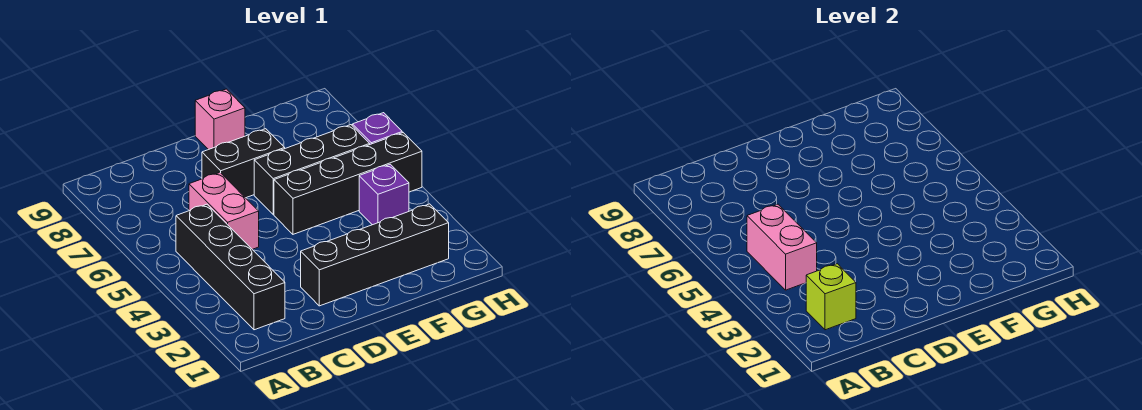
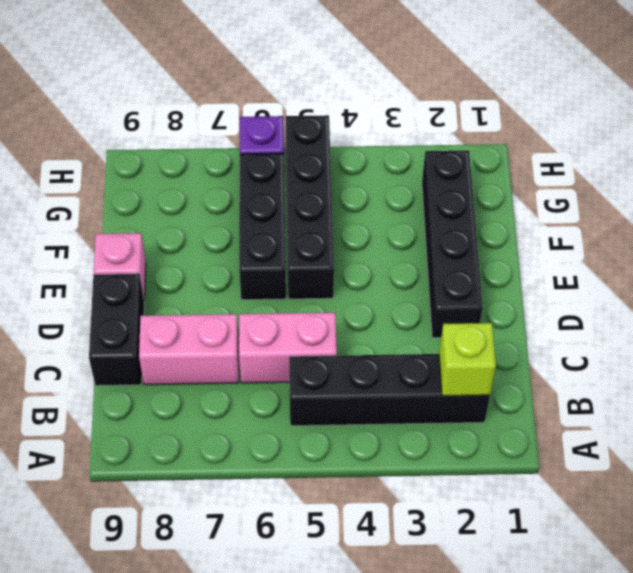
pink brick B4:B5 level 2 -> pink brick C7:C8 level 1
black brick D7:E7 level 1 -> black brick C9:D9 level 1
purple brick G4 level 1 -> none

